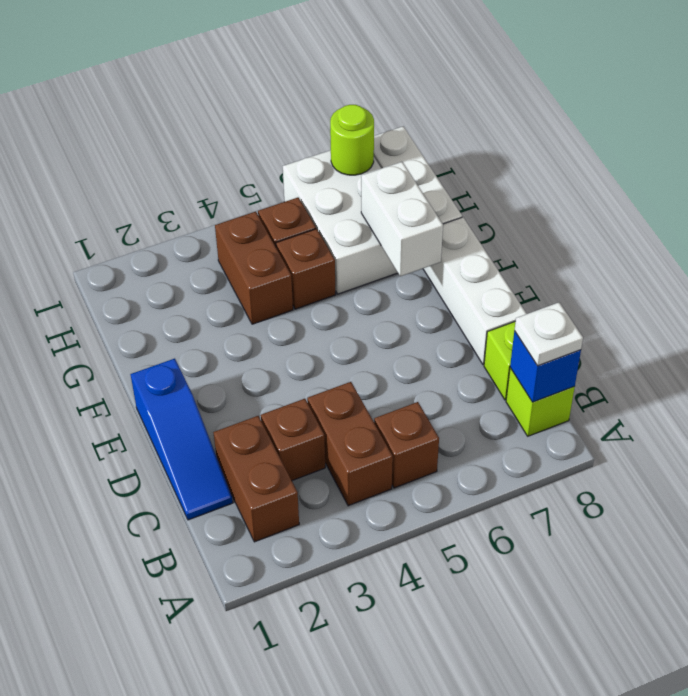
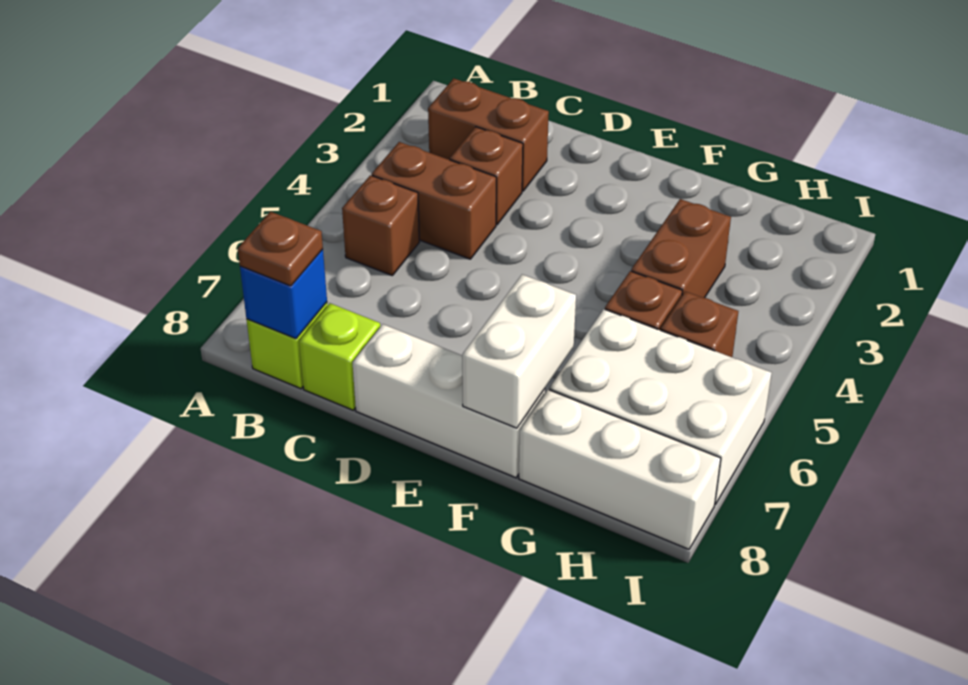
white plate B8 level 3 -> brown plate B8 level 3
blue slope C1:E1 level 1 top E -> none
white brick F7:G7 level 2 -> white brick F7:F8 level 2
brown brick G4:H4 level 1 -> brown brick G3:G4 level 1
lime round brick I7 level 2 -> none

